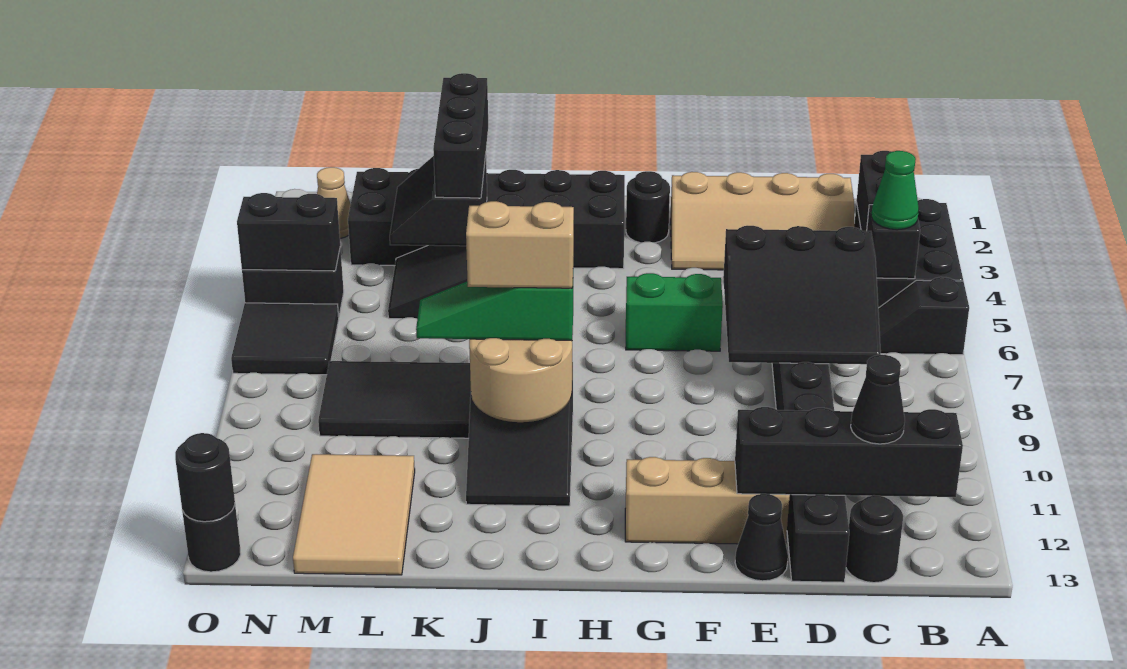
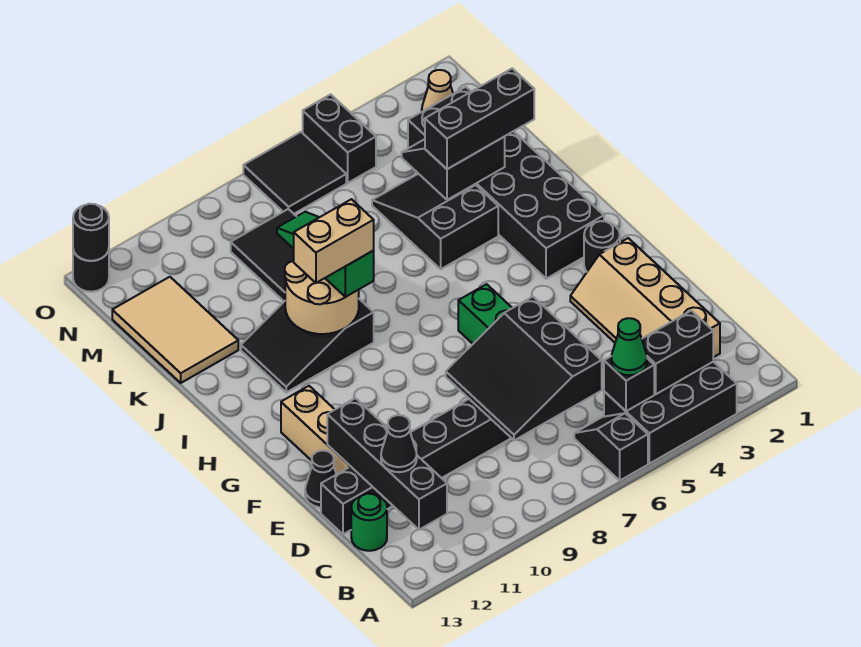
black round brick C13 level 1 -> green round brick C13 level 1
tan brick I9:J9 level 4 -> tan brick I9:I10 level 4
tan tile L11:M13 level 1 -> tan tile K12:M13 level 1
black brick N5:O5 level 2 -> none

